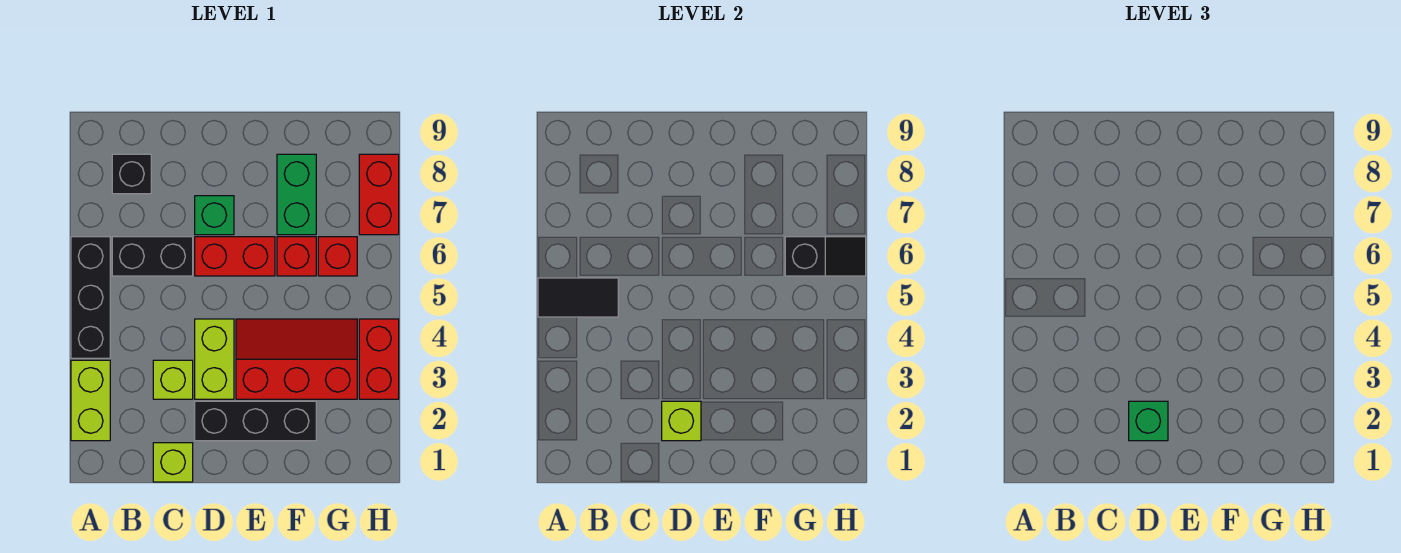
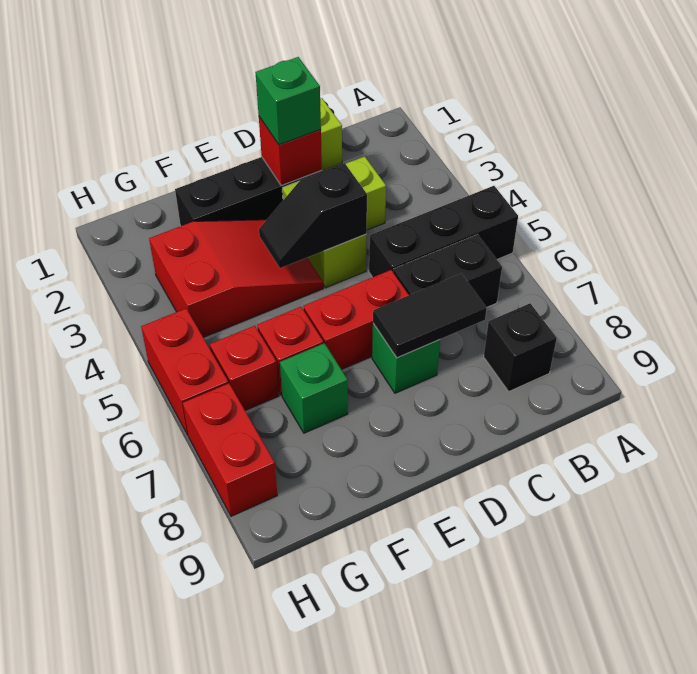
lime brick A2:A3 level 1 -> none
black brick A4:A6 level 1 -> black brick A5:C5 level 1
black tile A5:B5 level 2 -> black tile C7:D7 level 2
lime brick D2 level 2 -> red brick D2 level 2
red slope E3:G4 level 1 top 3 -> red slope E3:G4 level 1 top G
green brick F7:F8 level 1 -> green brick F7 level 1
black slope G6:H6 level 2 top G -> black slope D4:E4 level 2 top D
red brick H3:H4 level 1 -> red brick H5:H6 level 1

